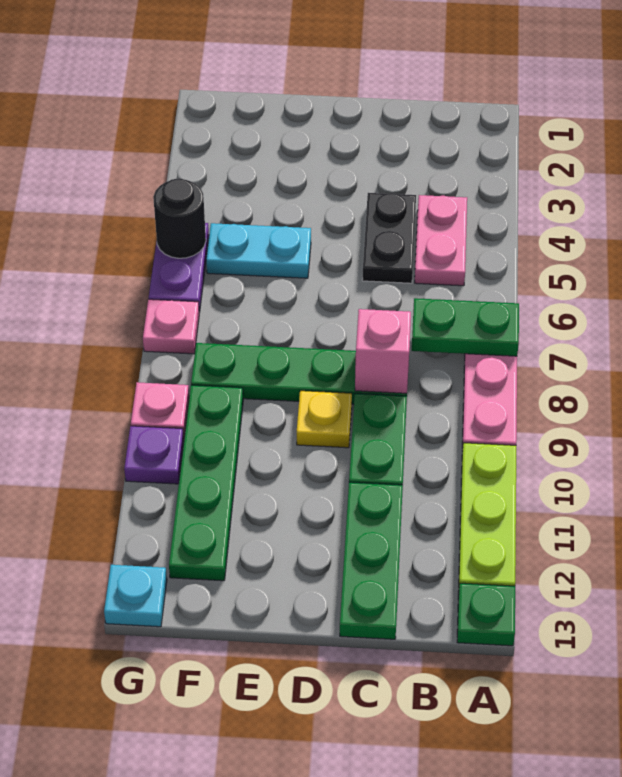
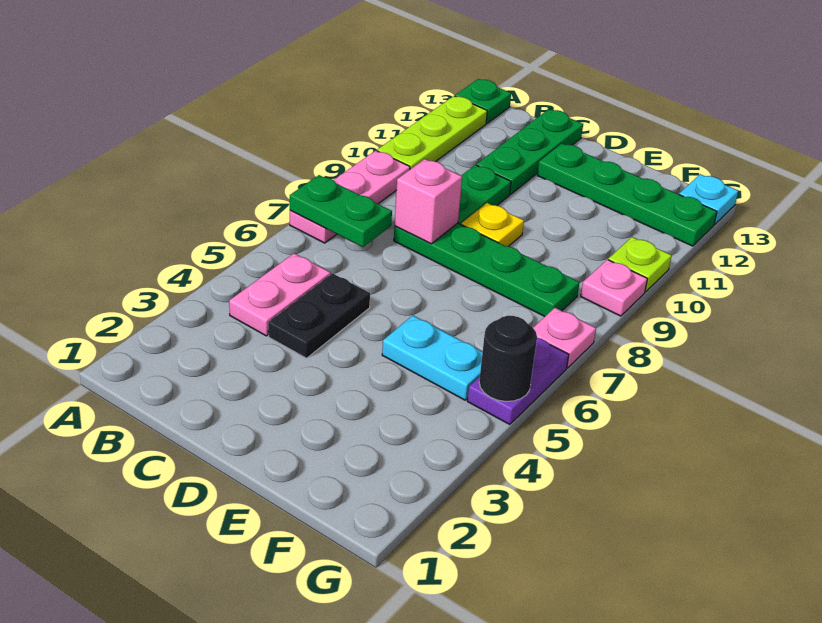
green plate F9:F12 level 1 -> green plate D12:G12 level 1
purple plate G10 level 1 -> lime plate G10 level 1

